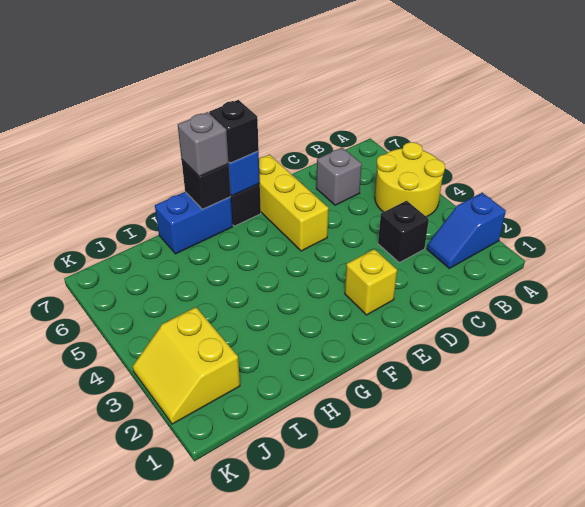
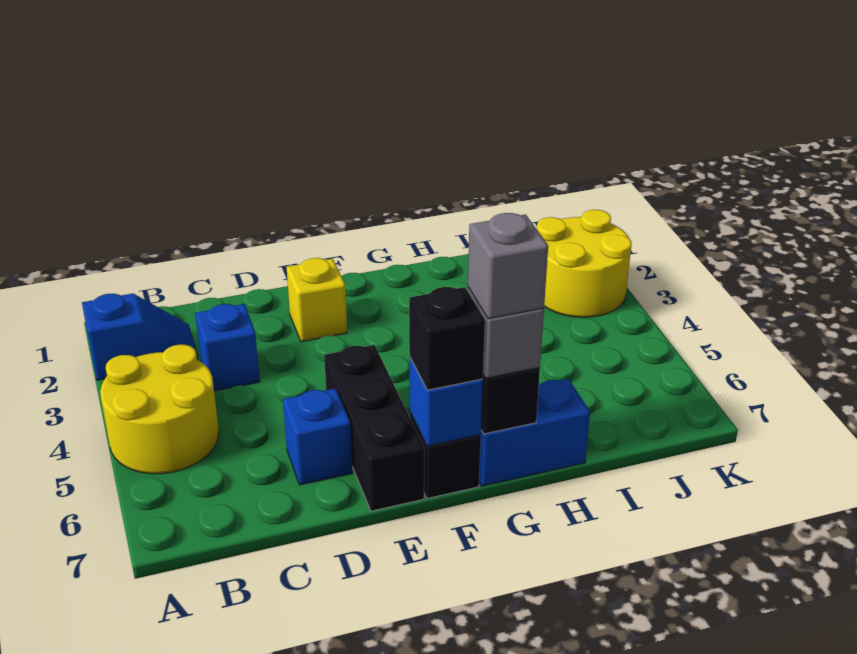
black brick C3 level 1 -> blue brick C3 level 1
grey brick C6 level 1 -> grey brick G7 level 4
none -> blue brick D6 level 1
yellow brick E5:E7 level 1 -> black brick E5:E7 level 1
yellow slope J2:K3 level 1 top J -> yellow round brick J2:K3 level 1

